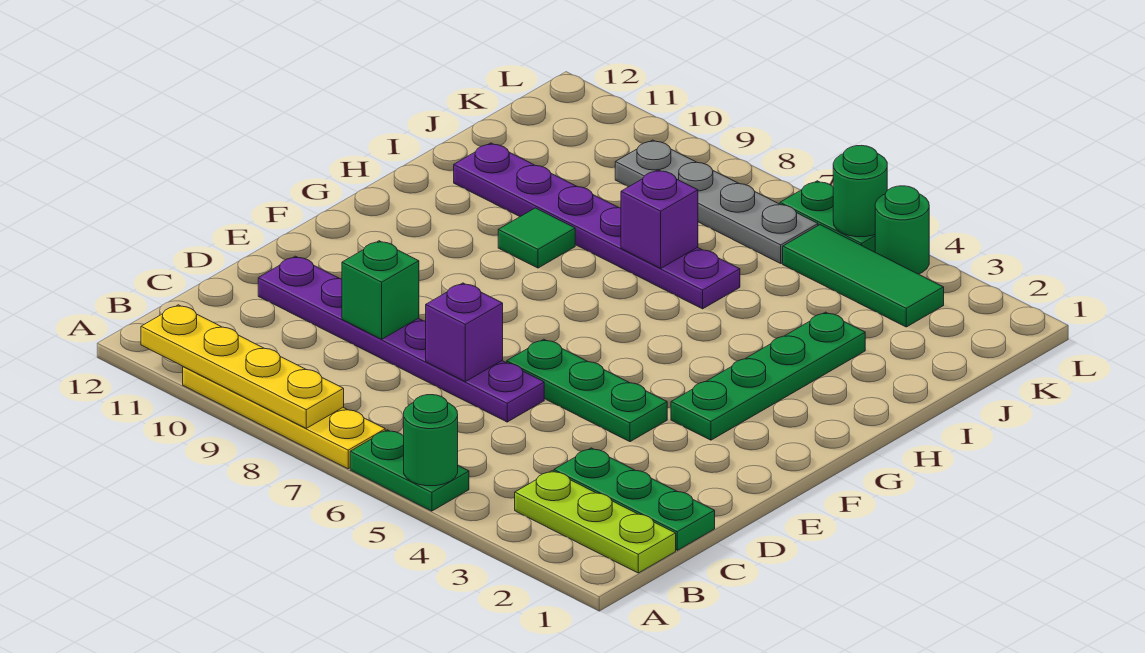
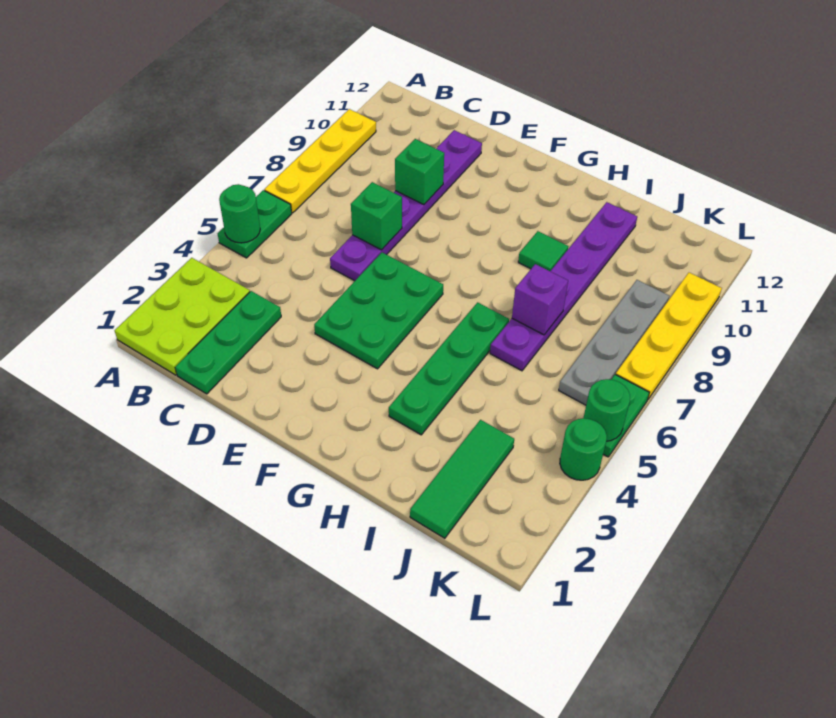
yellow plate A8:A11 level 2 -> yellow plate L7:L10 level 1
lime plate B1:B3 level 1 -> lime plate A1:B3 level 1
purple brick D7 level 2 -> green brick D7 level 2
green plate E4:E6 level 1 -> green plate E4:F6 level 1
green plate F3:I3 level 1 -> green plate H3:H6 level 1
green tile K3:K5 level 1 -> green tile J1:J3 level 1

